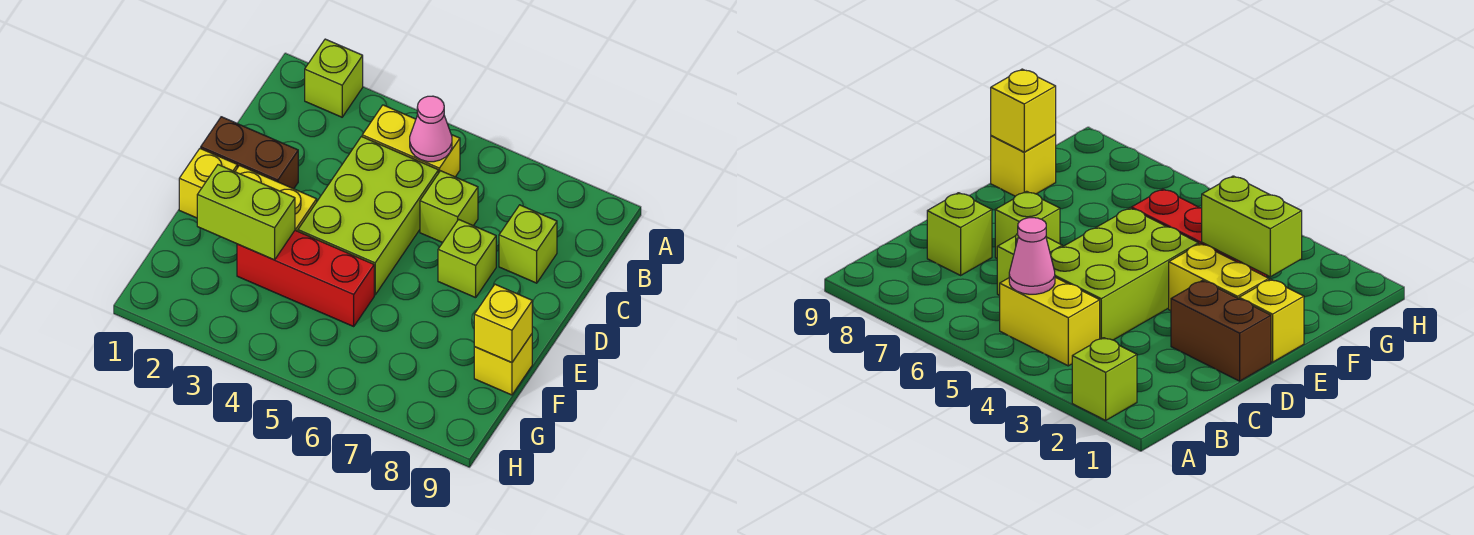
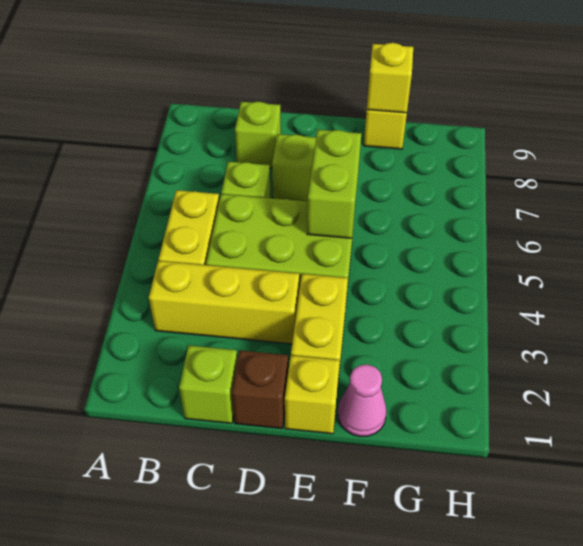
lime brick A2 level 1 -> lime brick C1 level 1
none -> yellow brick B3:D3 level 1
pink cone B5 level 2 -> pink cone F1 level 1
brown brick D1:D2 level 1 -> brown brick D1 level 1
lime brick F2:F3 level 2 -> lime brick E5:E6 level 2
red brick F3:F5 level 1 -> none

